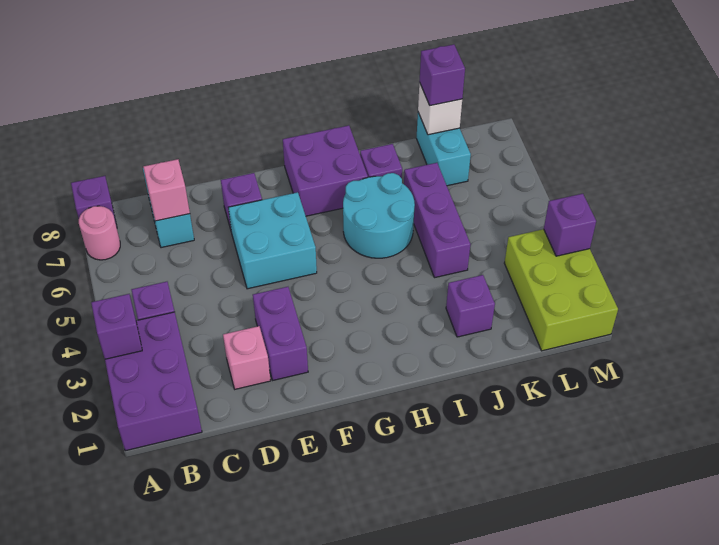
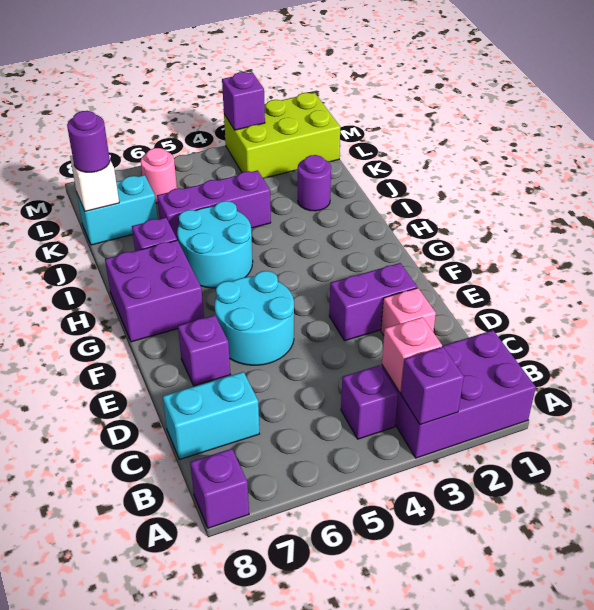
pink round brick A7 level 1 -> pink round brick L6 level 1
pink brick C7 level 2 -> pink brick B3 level 2
cyan brick E5:F6 level 1 -> cyan round brick E5:F6 level 1
purple brick J2 level 1 -> purple round brick J2 level 1
purple brick K8 level 3 -> purple round brick K8 level 3

